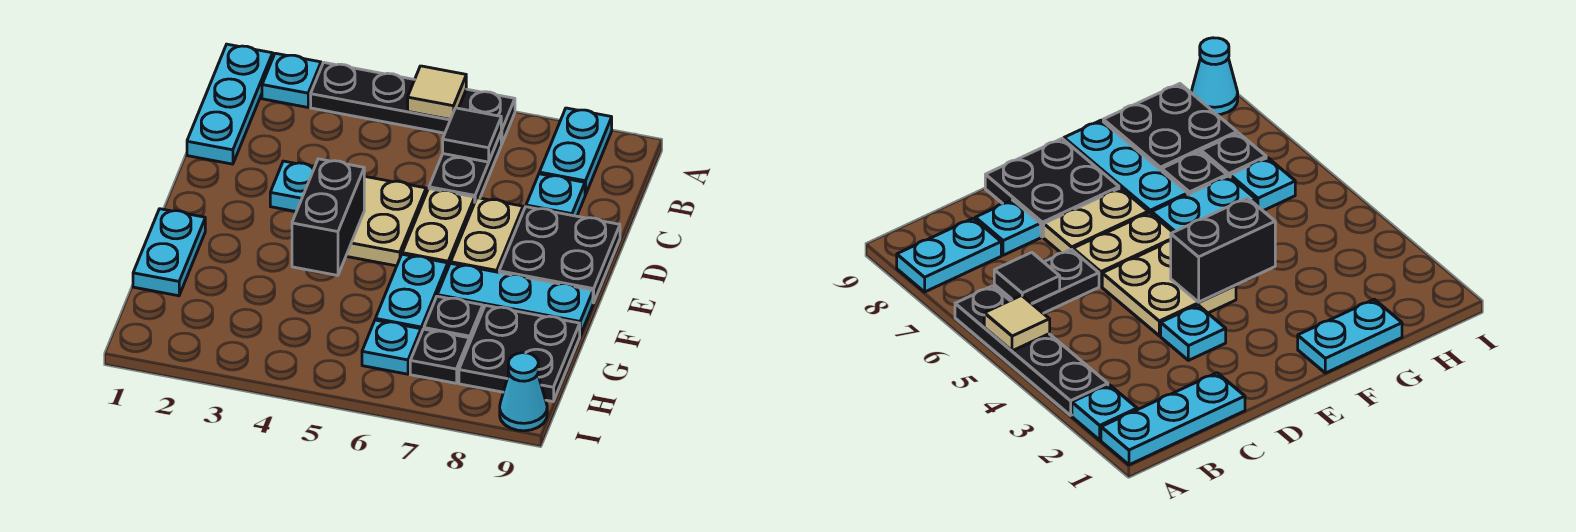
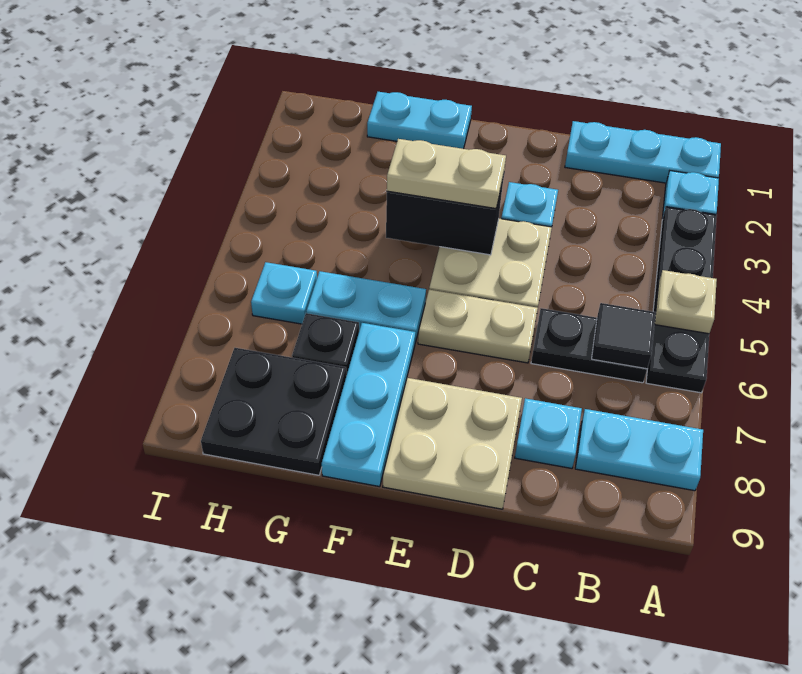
tan tile A5 level 2 -> tan plate A5 level 2
tan plate D7:E7 level 1 -> tan plate E4:F4 level 3
black plate D8:E9 level 1 -> tan plate D8:E9 level 1
black plate H7 level 1 -> none
cyan cone I9 level 1 -> none

